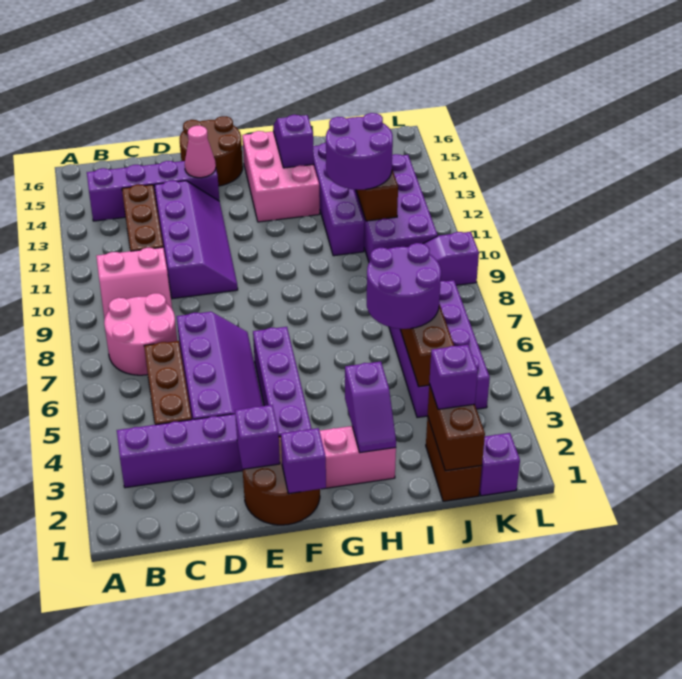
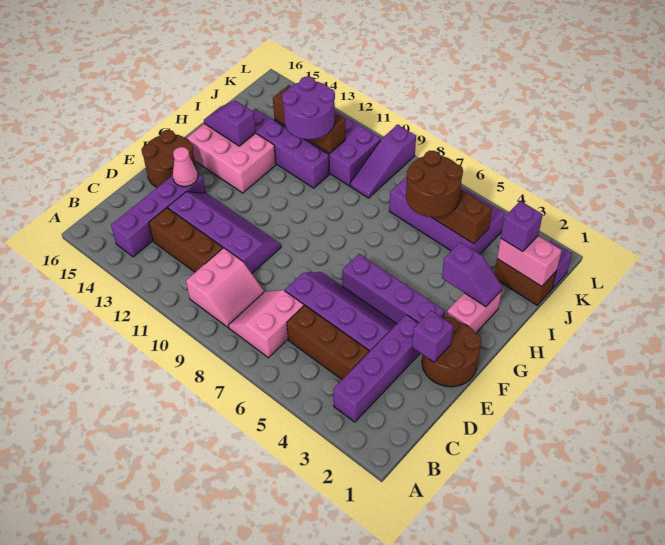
pink round brick B7:C8 level 1 -> pink slope B7:C8 level 1 top 7
purple brick F1 level 2 -> none
purple round brick I5:J6 level 3 -> brown round brick I5:J6 level 3
brown brick J1:J2 level 2 -> pink brick J1:J2 level 2

